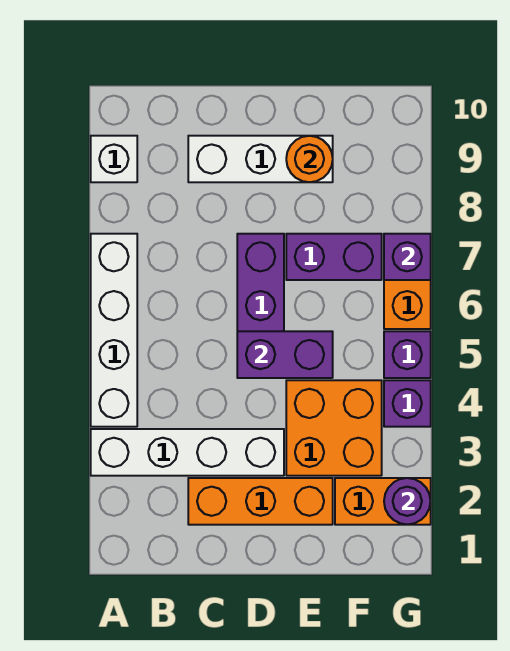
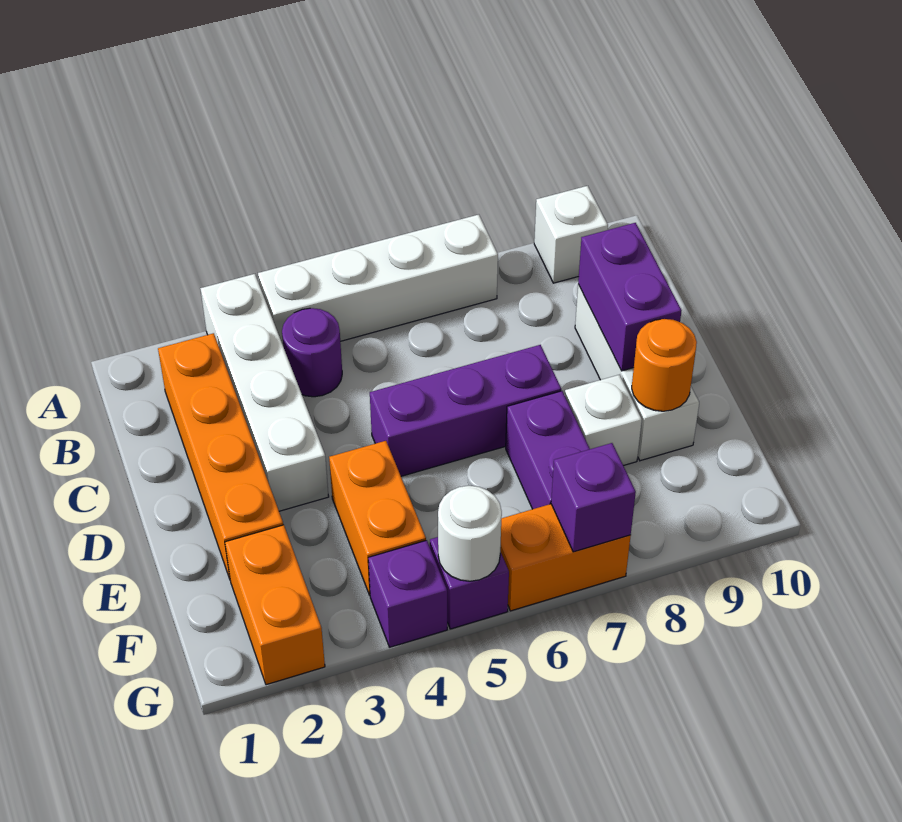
orange brick C2:E2 level 1 -> orange brick B2:E2 level 1
purple brick D5:E5 level 2 -> purple brick C9:D9 level 2
orange brick E3:F4 level 1 -> orange brick E4:F4 level 1
none -> white brick E8 level 1
purple round brick G2 level 2 -> purple round brick B4 level 1
none -> white round brick G5 level 2

